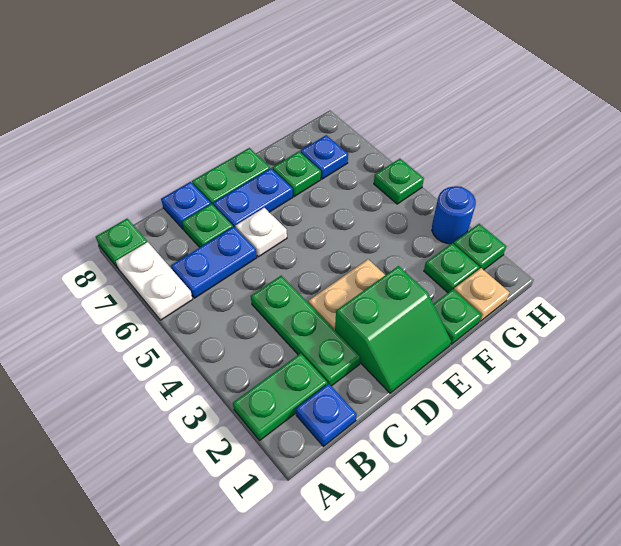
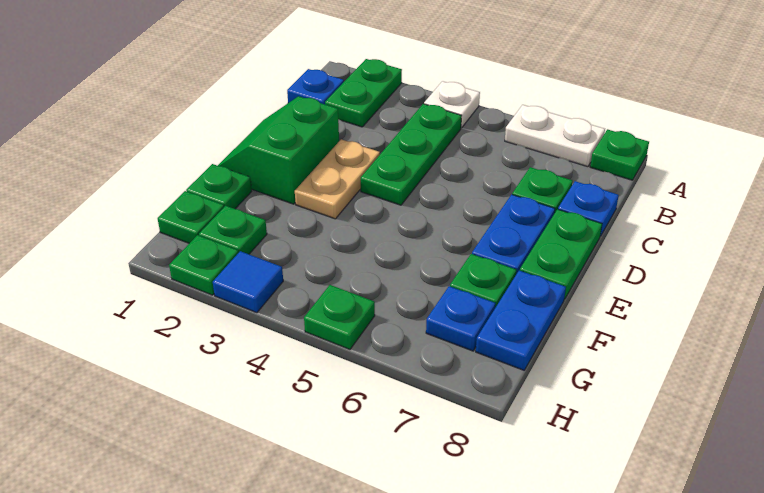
blue plate B6:C6 level 1 -> blue plate F8:G8 level 1
green plate C2:C4 level 1 -> green plate B4:D4 level 1
white plate D6 level 1 -> white plate A4 level 1
tan plate G1 level 1 -> green plate G1 level 1
blue round brick H3 level 1 -> blue tile H3 level 1

